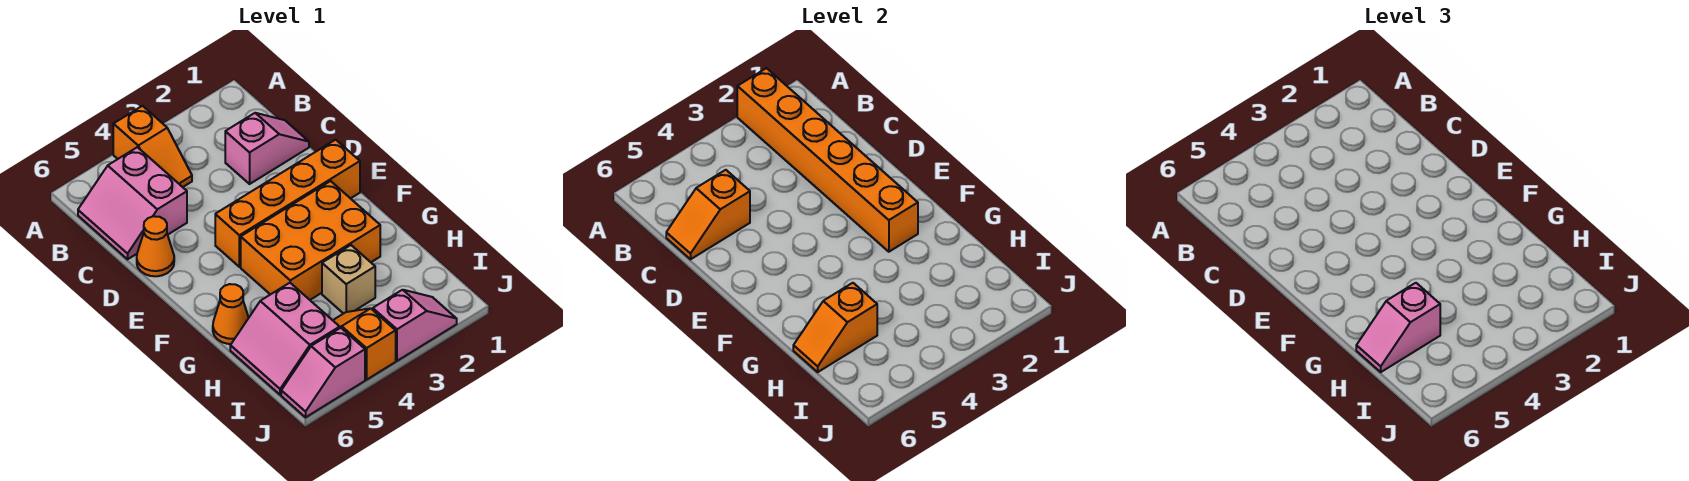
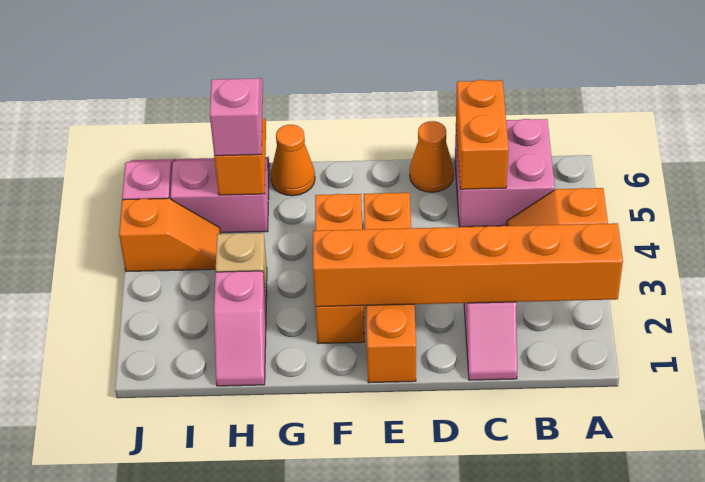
pink slope B5:C6 level 1 top 5 -> pink brick B5:C6 level 1
orange slope C5:C6 level 2 top 5 -> orange brick C5:C6 level 2
orange brick F2:G4 level 1 -> orange brick F2:F4 level 1
pink slope J2:J3 level 1 top 3 -> pink slope H1:H2 level 1 top 2

